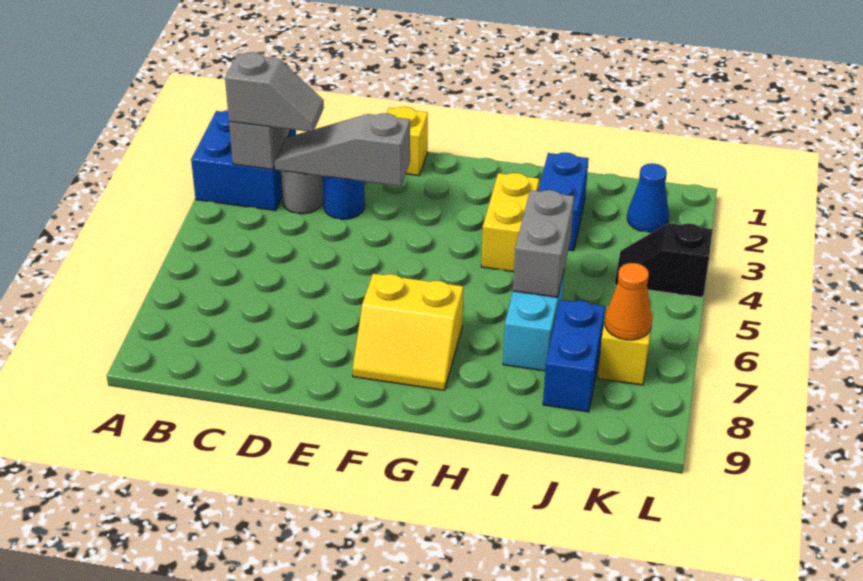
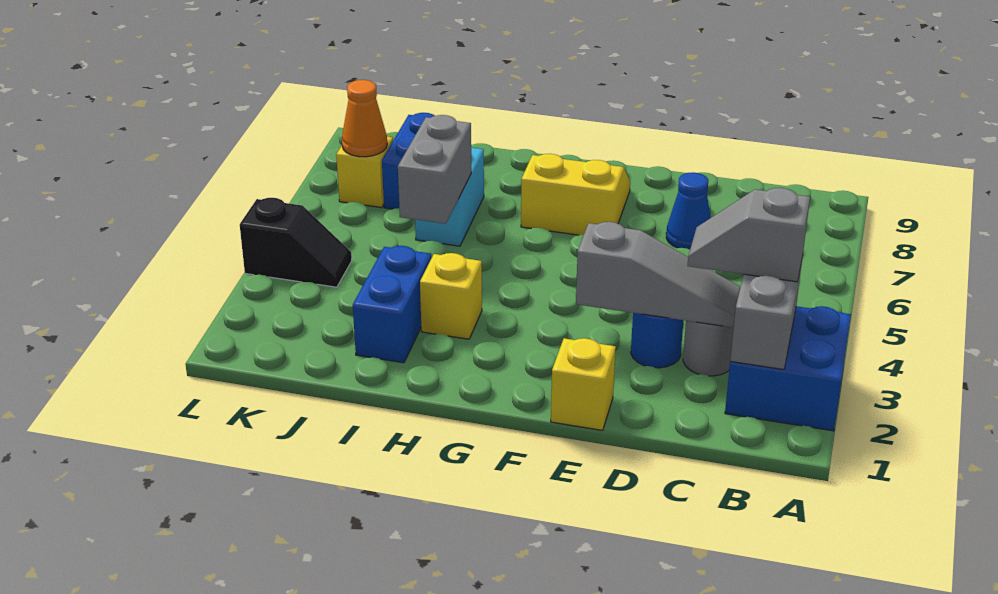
yellow brick H3:H4 level 1 -> yellow brick H3 level 1
blue cone K2 level 1 -> blue cone D7 level 1

